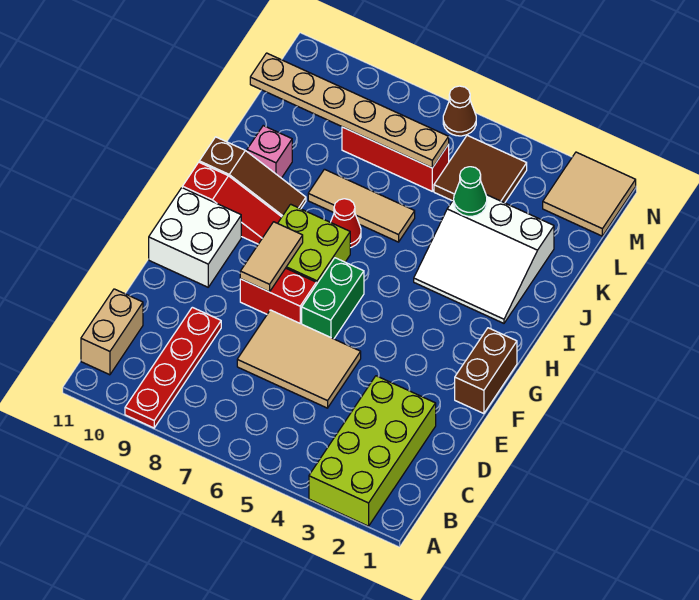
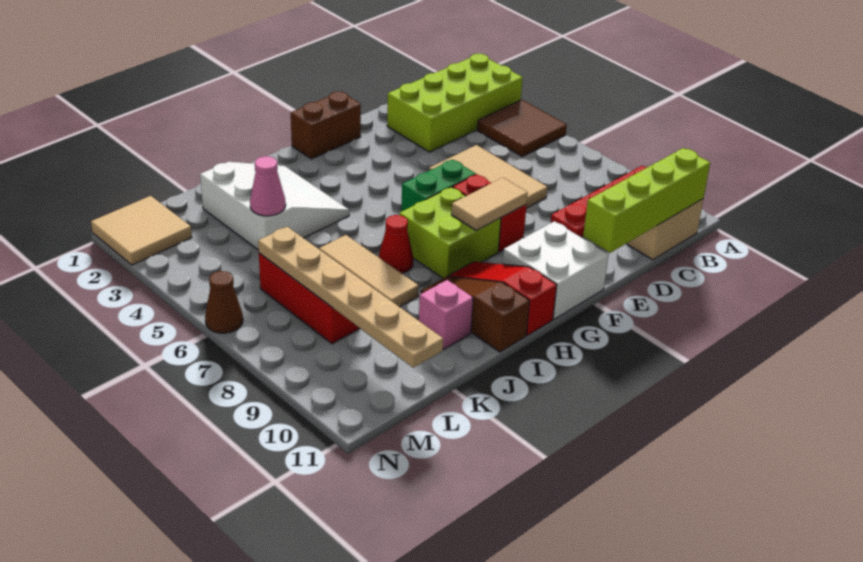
none -> lime brick B11:E11 level 2
green cone K4 level 2 -> pink cone K4 level 2
brown tile L4:M5 level 1 -> brown tile A4:B5 level 1

